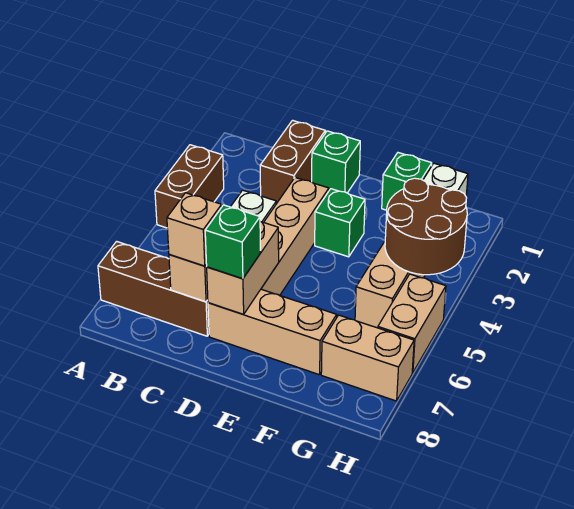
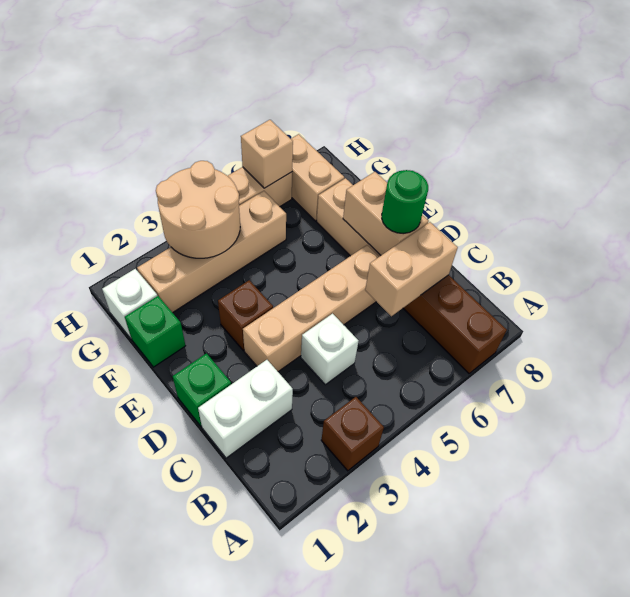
brown brick A3:A4 level 1 -> brown brick A3 level 1
brown brick C1:C2 level 1 -> white brick C1:C2 level 1
tan brick C7 level 3 -> tan brick H6 level 2
tan brick D6:D7 level 2 -> tan brick D7:E7 level 2
green brick D7 level 3 -> green round brick D7 level 3
green brick E3 level 1 -> brown brick E3 level 1
brown round brick G3:H4 level 2 -> tan round brick G3:H4 level 2

